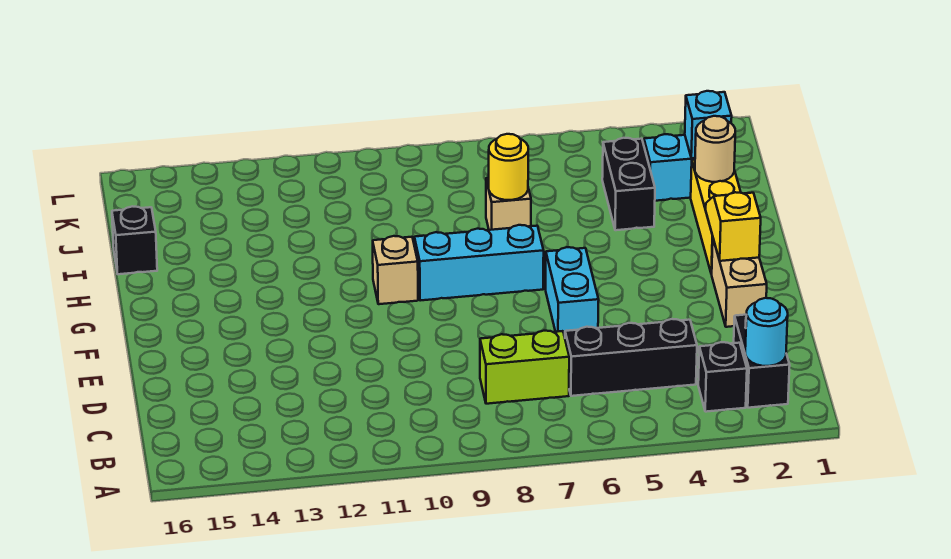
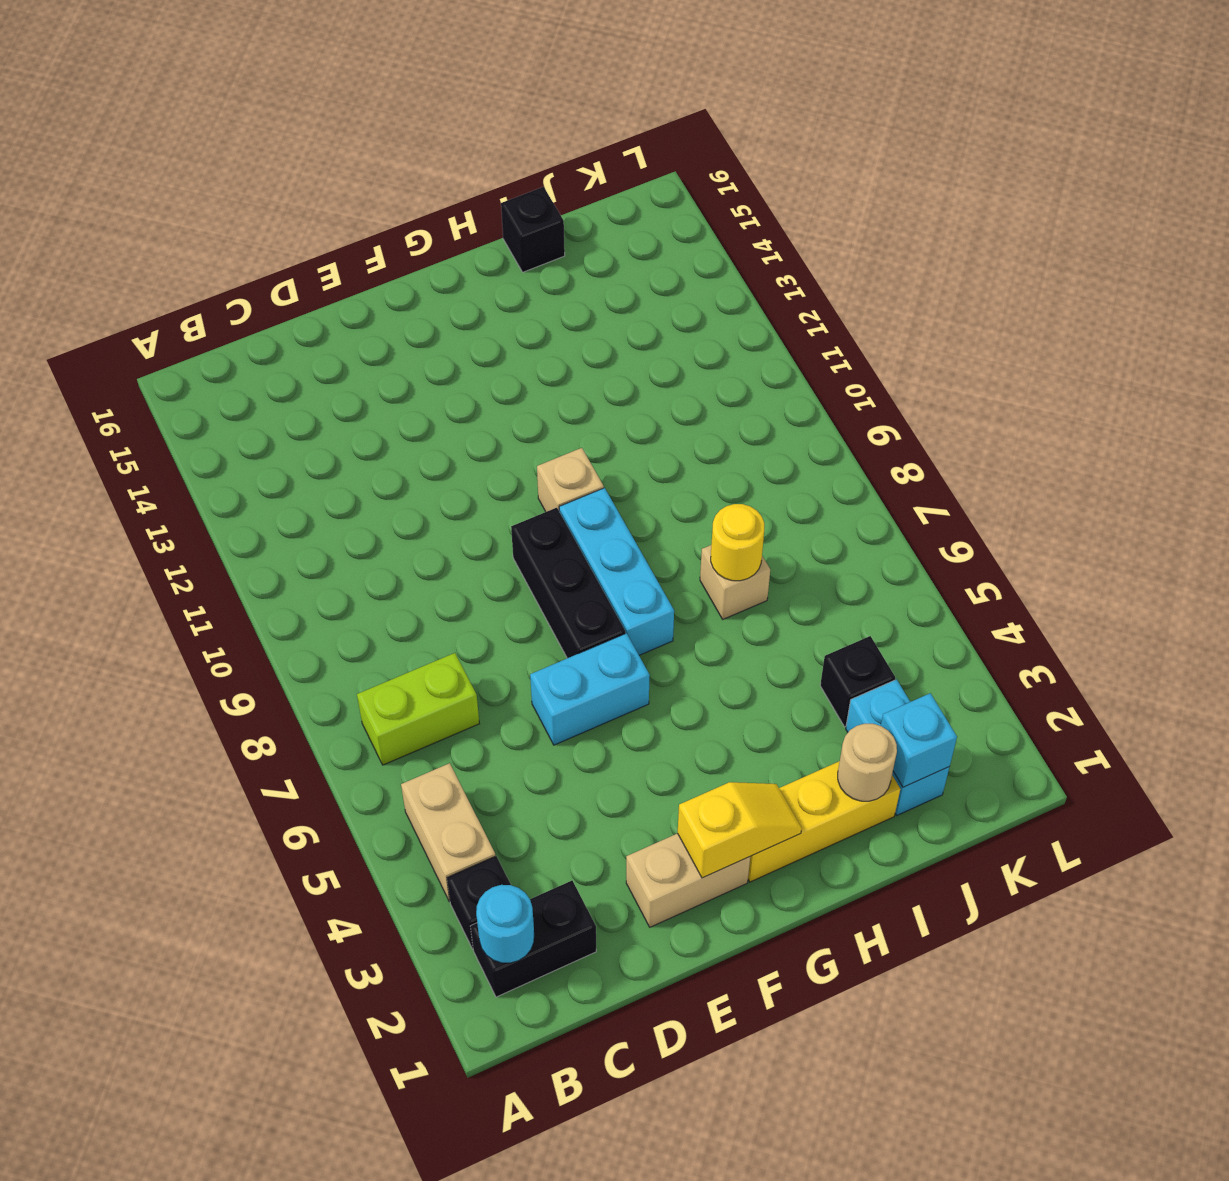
none -> tan brick B4:B5 level 1
black brick C4:C6 level 1 -> black brick F7:F9 level 1
lime brick C7:C8 level 1 -> lime brick B7:C7 level 1
black brick I4:J4 level 1 -> black brick J4 level 1

